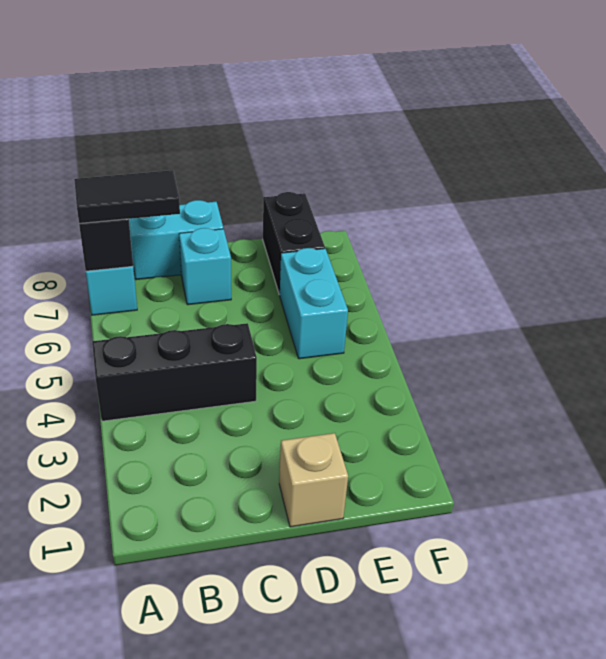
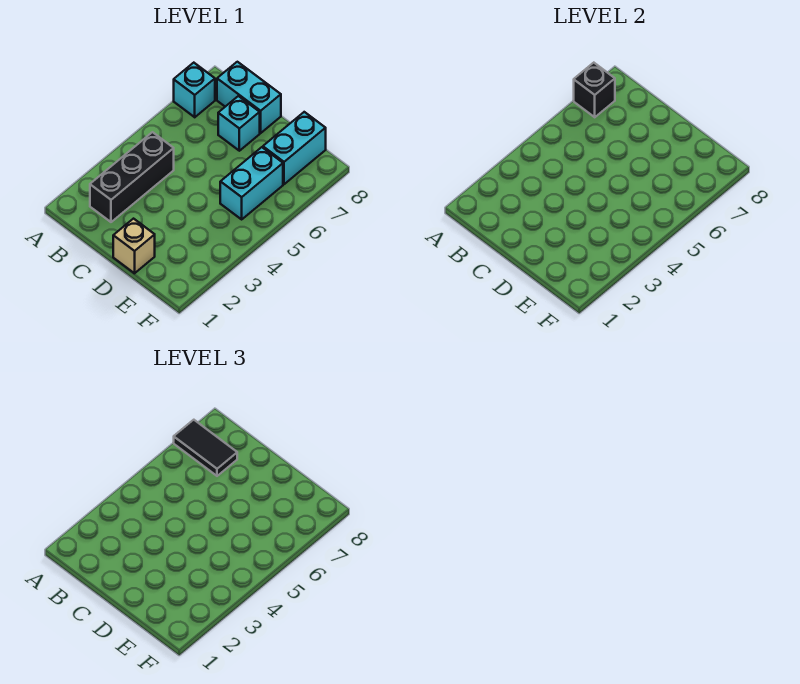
black brick A4:C4 level 1 -> black brick B2:B4 level 1
black brick E7:E8 level 1 -> cyan brick E7:E8 level 1

